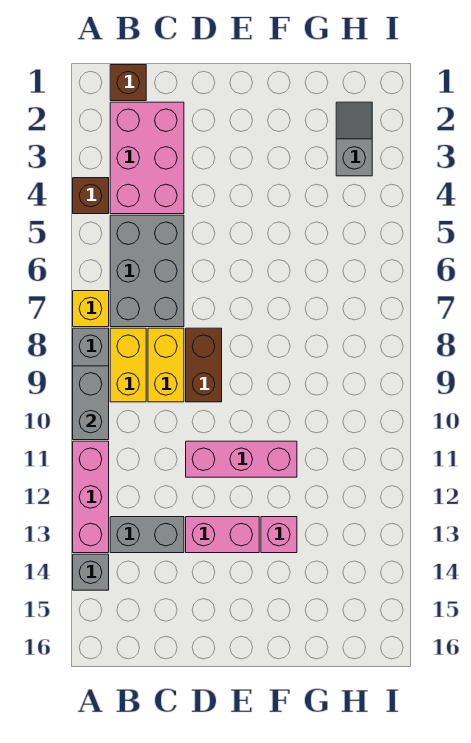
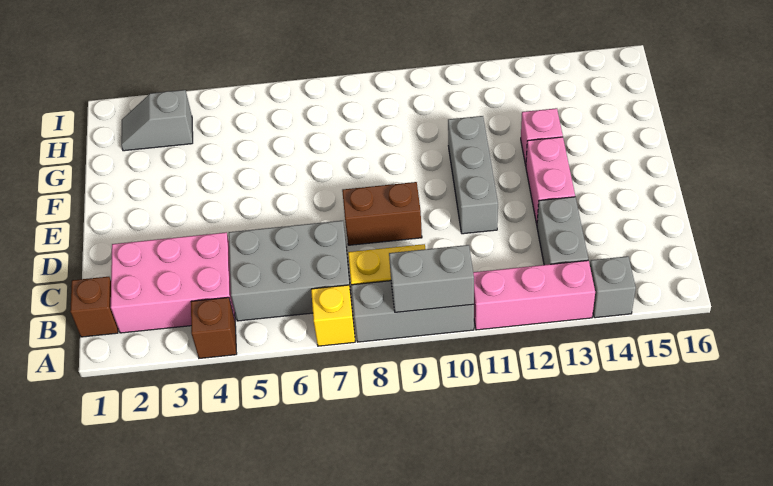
yellow brick C8:C9 level 1 -> none
pink brick D11:F11 level 1 -> grey brick D11:F11 level 1

